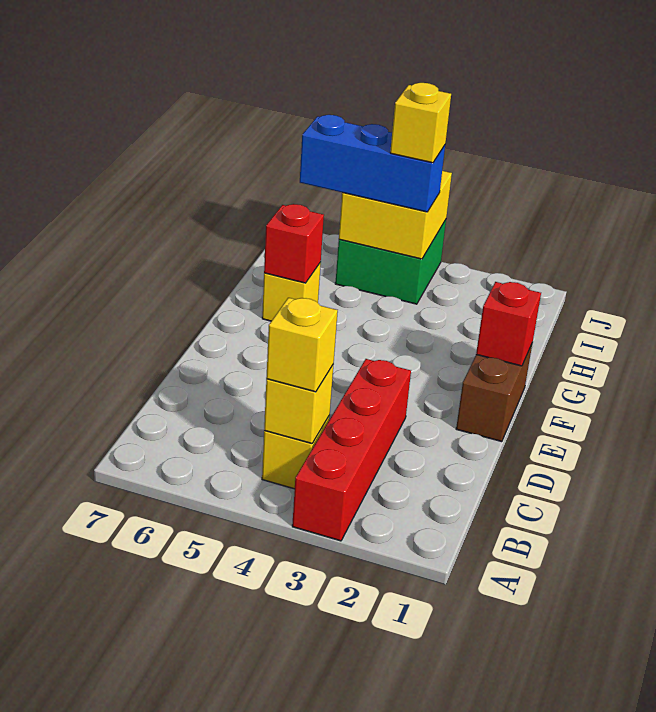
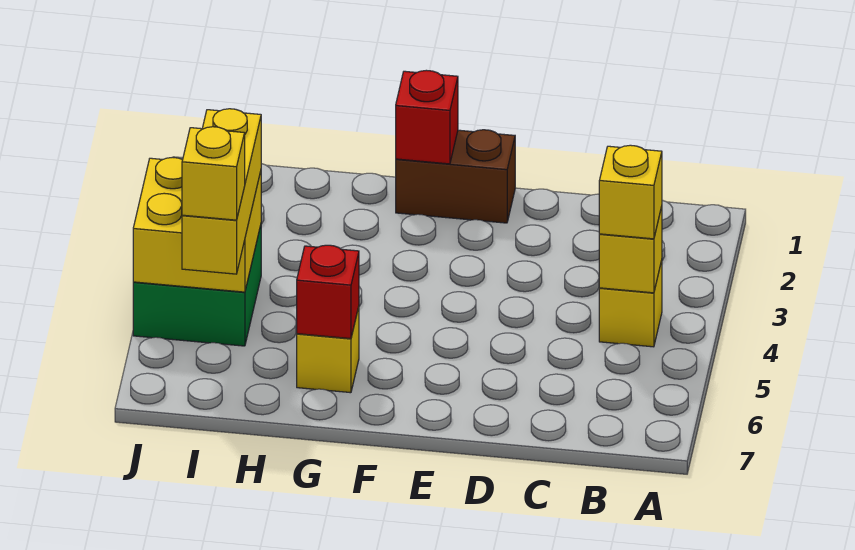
red brick A3:D3 level 1 -> none
blue brick I4:I6 level 3 -> yellow brick I4:I6 level 3
yellow brick I4 level 4 -> yellow brick I6 level 4

